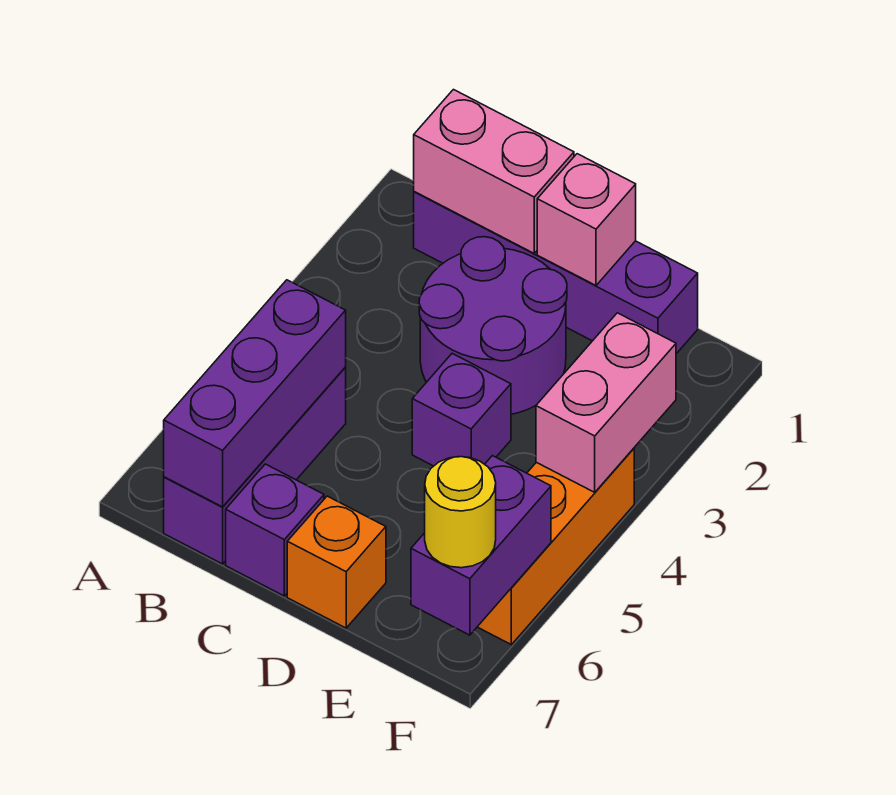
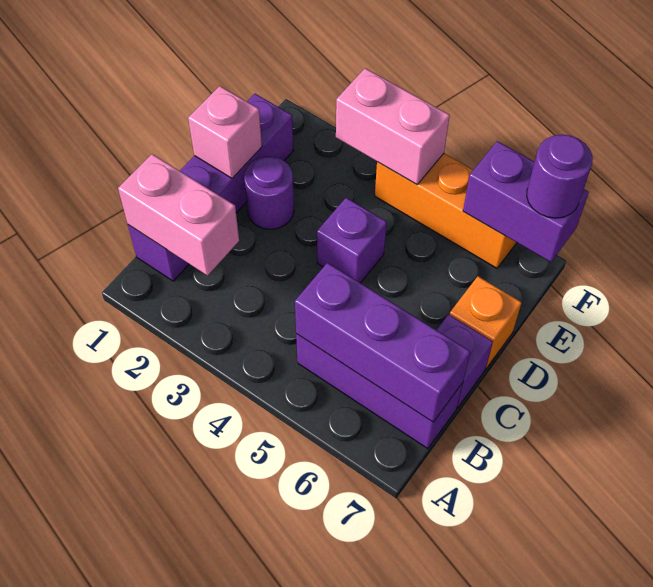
pink brick B1:C1 level 2 -> pink brick B1:B2 level 2
purple round brick C2:D3 level 1 -> purple round brick D2 level 1
yellow round brick F7 level 3 -> purple round brick F7 level 3

